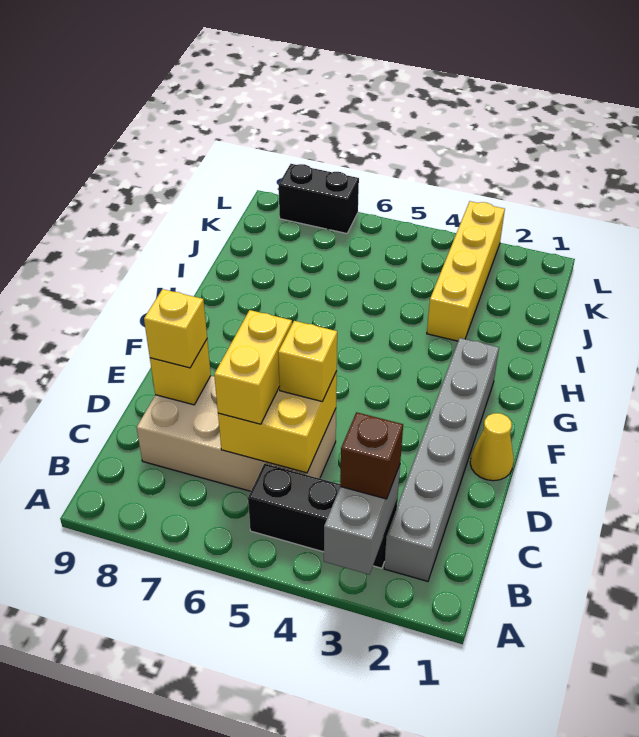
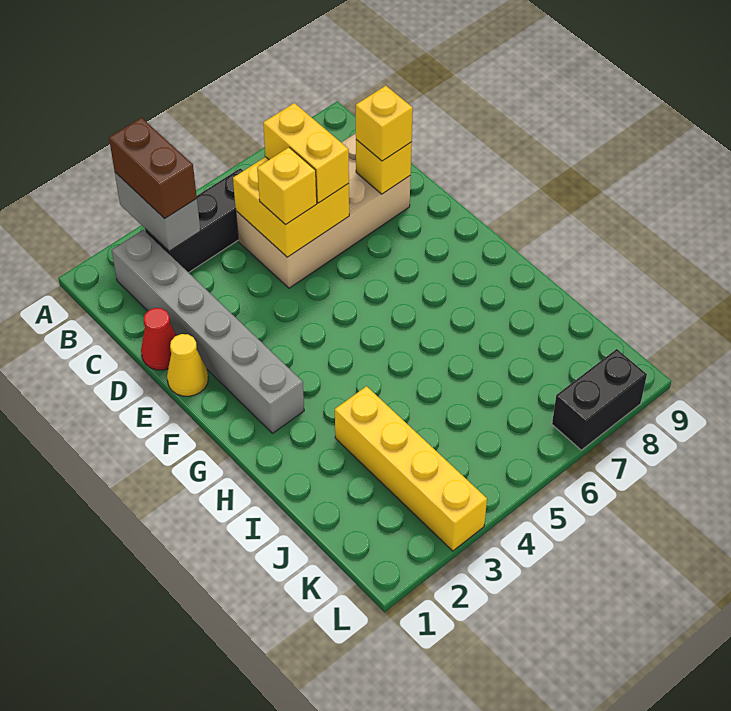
brown brick B3 level 3 -> brown brick A3:B3 level 3
none -> red cone D1 level 1

